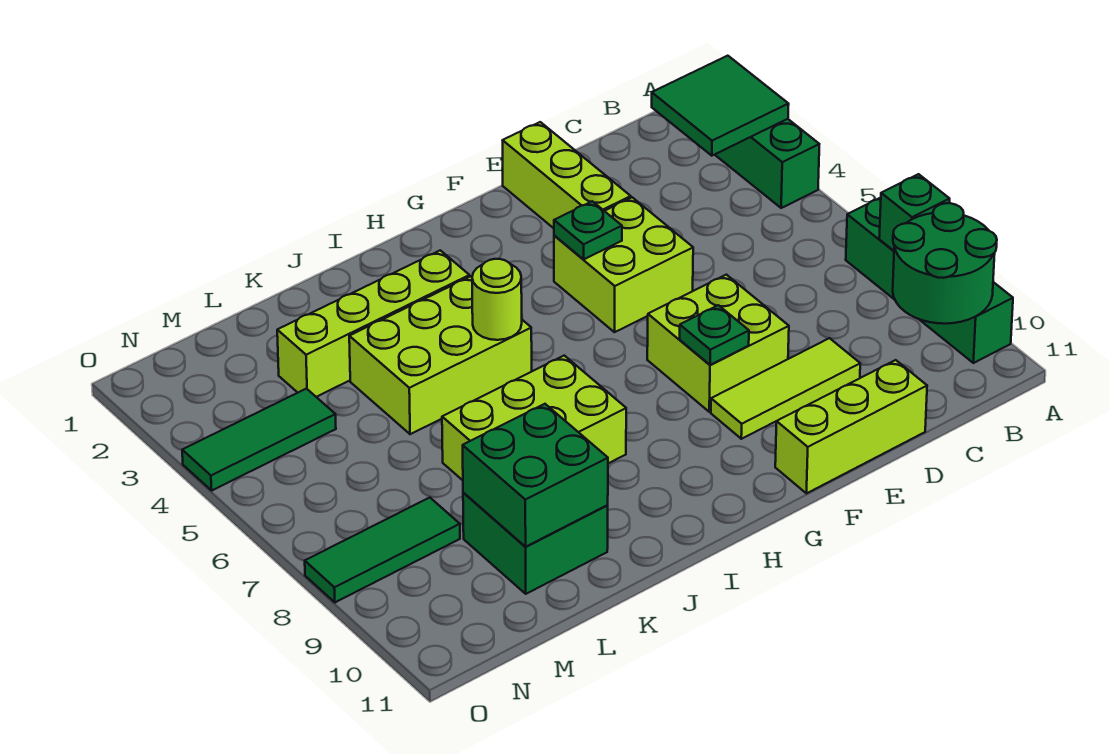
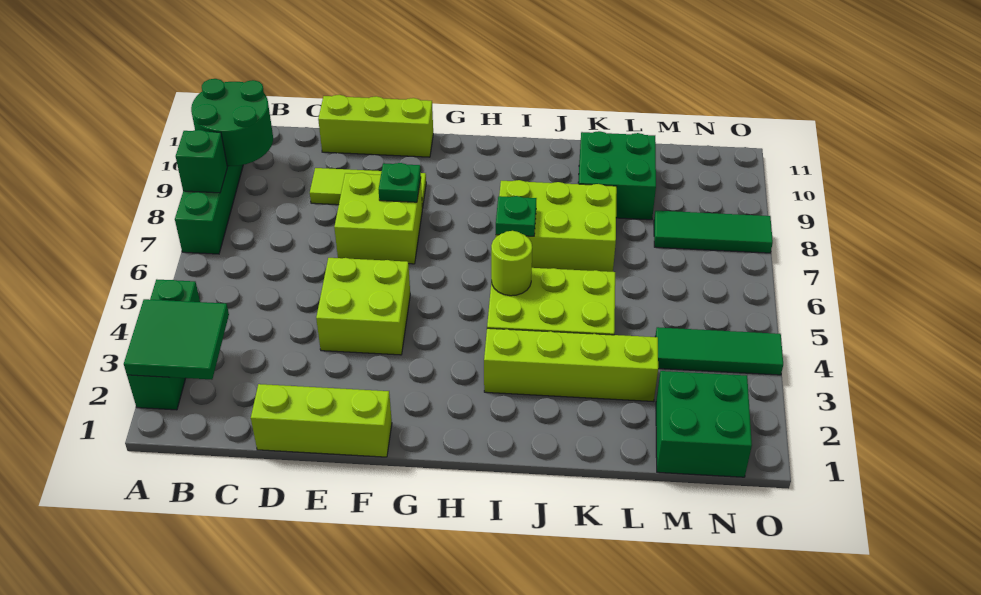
lime brick E1:E3 level 1 -> lime brick D1:F1 level 1
green plate F4 level 2 -> green plate I7 level 2
green brick K9:L10 level 2 -> green brick M1:N2 level 1

